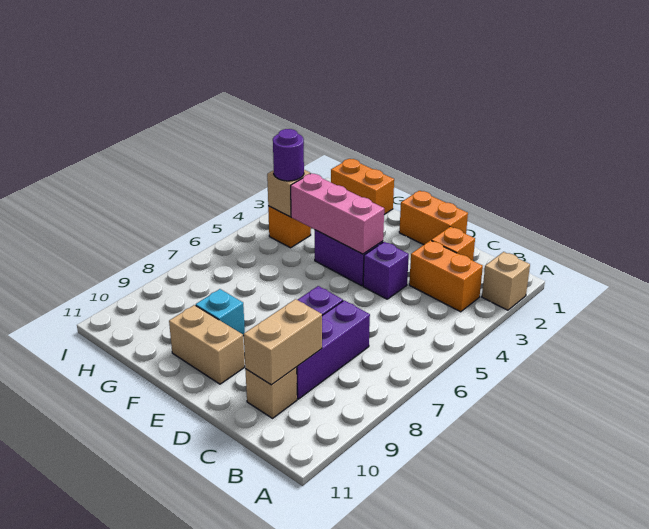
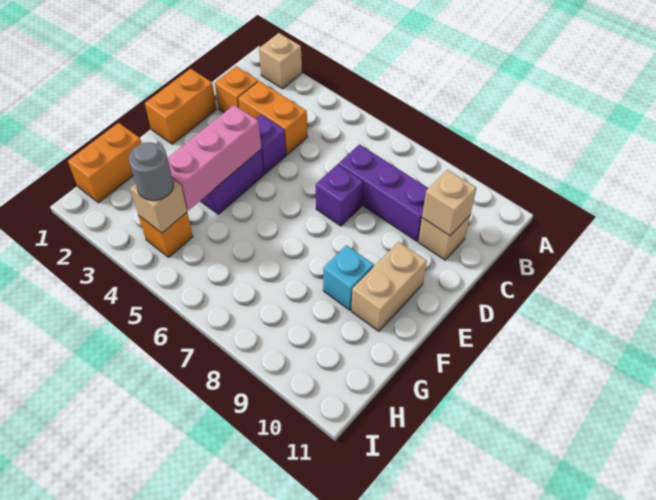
orange brick B3:C3 level 1 -> orange brick C3:C4 level 1
tan brick C9:C10 level 2 -> tan brick C10 level 2
purple round brick H4 level 3 -> grey round brick H4 level 3

